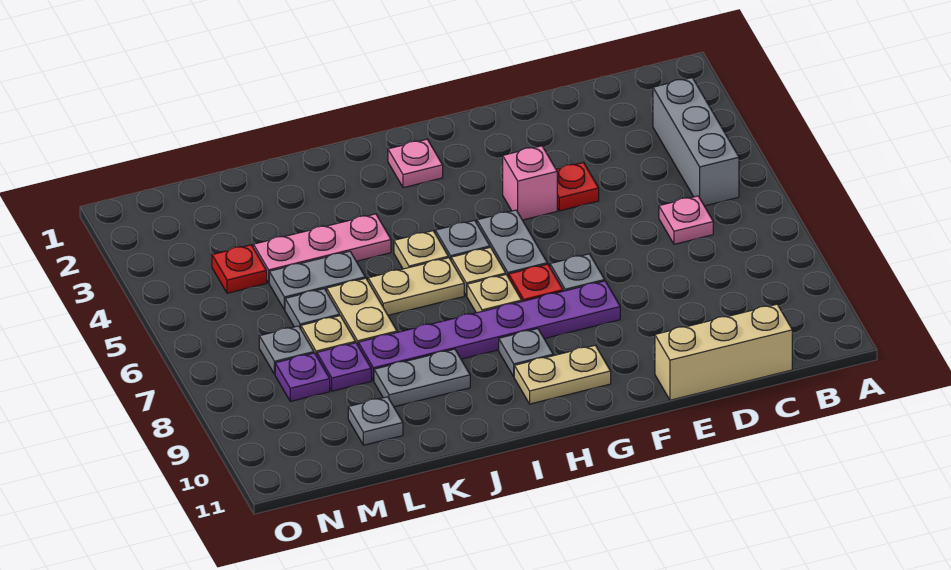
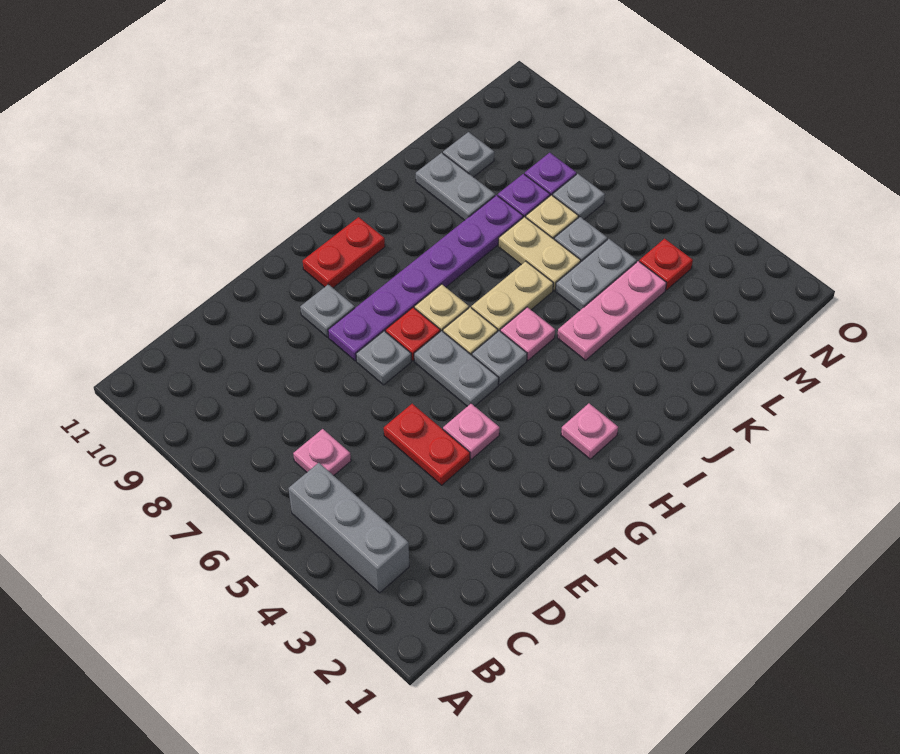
tan brick C11:E11 level 1 -> none
red plate E4 level 1 -> red plate E4:E5 level 1
pink brick F4 level 1 -> pink plate F4 level 1
tan plate G10:H10 level 1 -> red plate G10:H10 level 1
grey plate H9 level 1 -> grey plate F9 level 1
tan plate I5 level 1 -> pink plate I5 level 1
grey plate J9:K9 level 1 -> grey plate K9:K10 level 1

